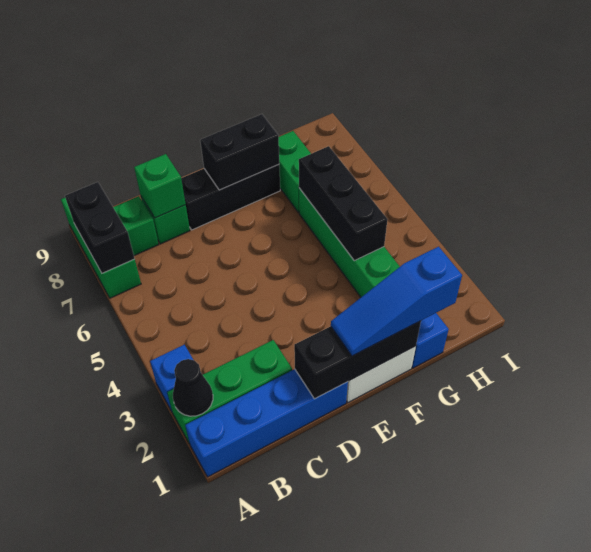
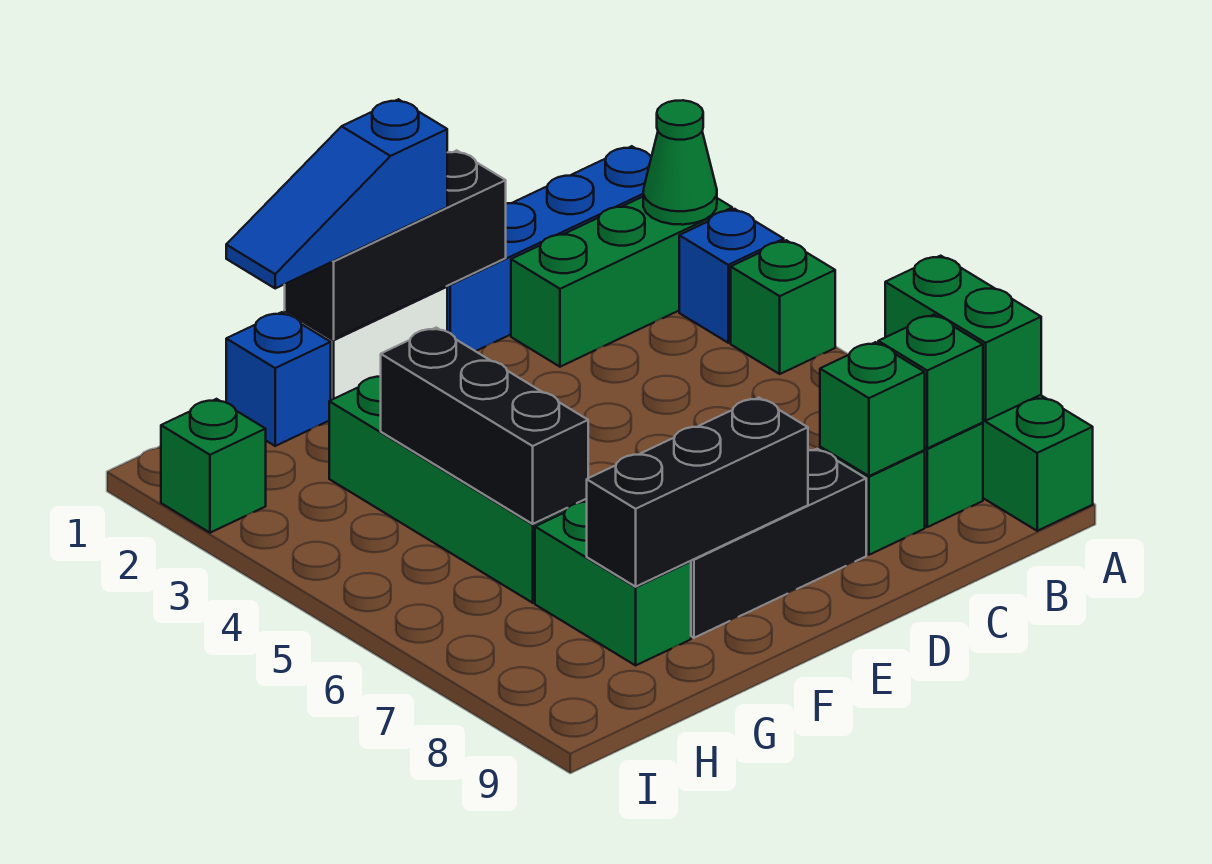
black cone A2 level 2 -> green cone A2 level 2
none -> green brick A4 level 1
black brick A7:A8 level 2 -> green brick A7:A8 level 2
none -> green brick B8 level 2
blue slope E1:G1 level 3 top G -> blue slope E1:G1 level 3 top E
black brick E8:F8 level 2 -> black brick E8:G8 level 2
none -> green brick I2 level 1

